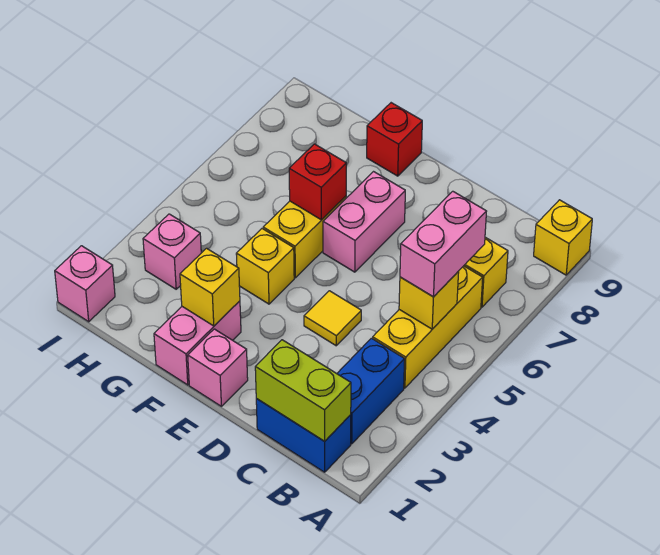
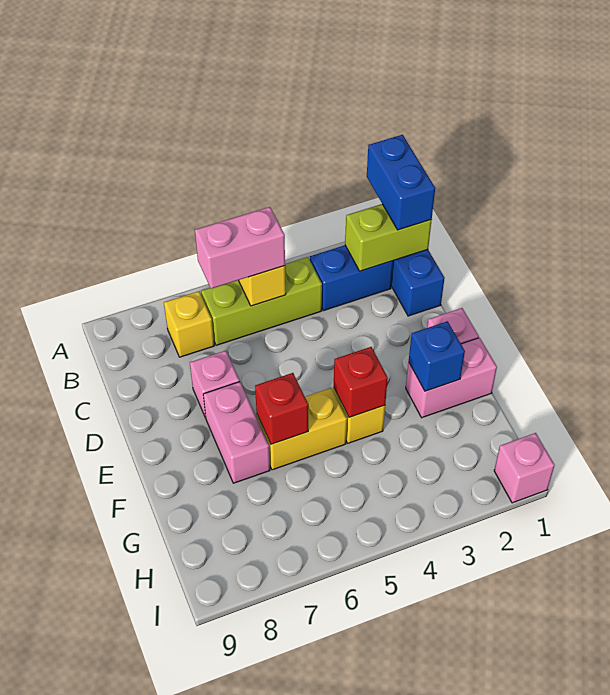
none -> blue brick A1:B1 level 3
yellow brick A9 level 1 -> none
lime brick B1:C1 level 2 -> lime brick B1:B2 level 2
yellow brick B4:B6 level 1 -> lime brick B4:B6 level 1
yellow tile D4 level 1 -> none
pink brick E6:E7 level 1 -> pink brick E7:F7 level 1
yellow brick F2 level 2 -> blue brick F2 level 2
red brick F9 level 1 -> red brick F4 level 2
pink brick H3 level 1 -> pink brick D7 level 1

